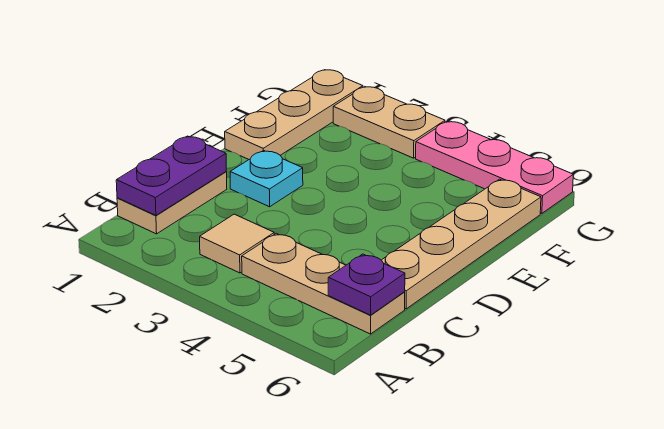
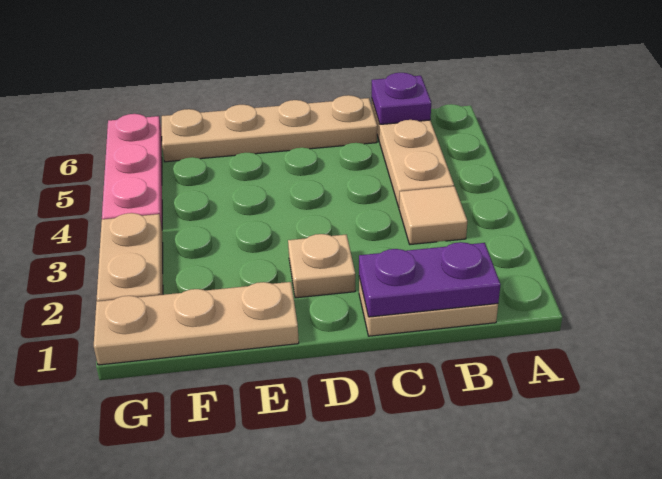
cyan plate D2 level 1 -> tan plate D2 level 1

